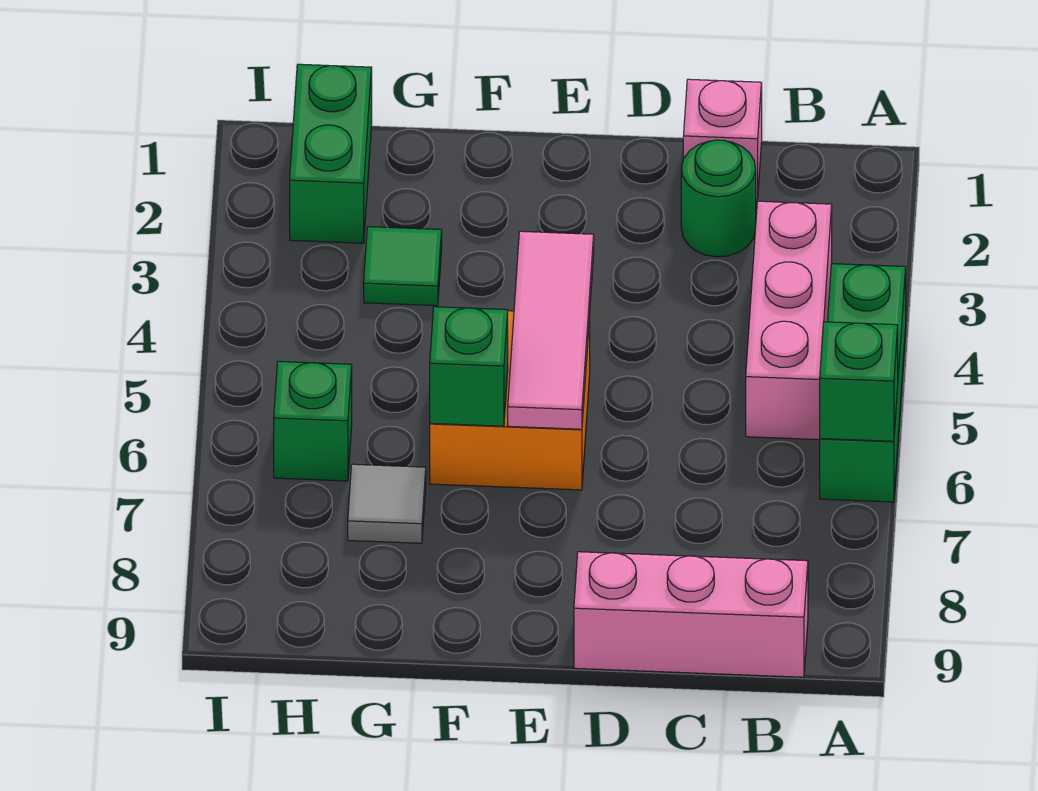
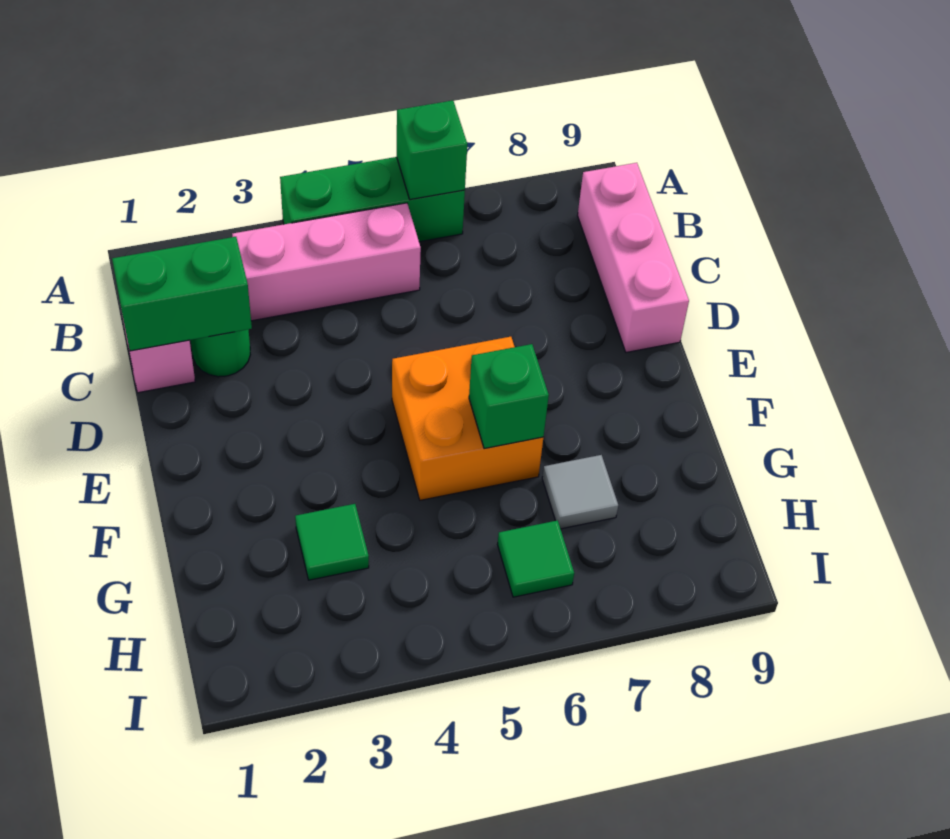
pink tile E4:E6 level 2 -> none
green brick H1:H2 level 1 -> green brick C1:C2 level 2
green brick H6 level 1 -> green tile H6 level 1

